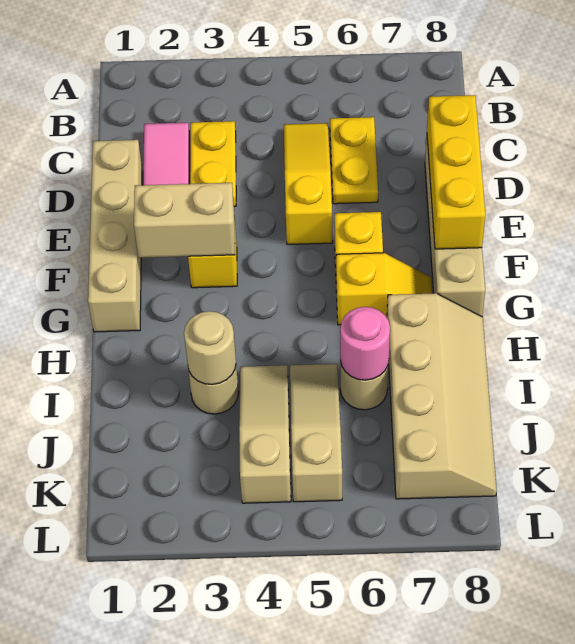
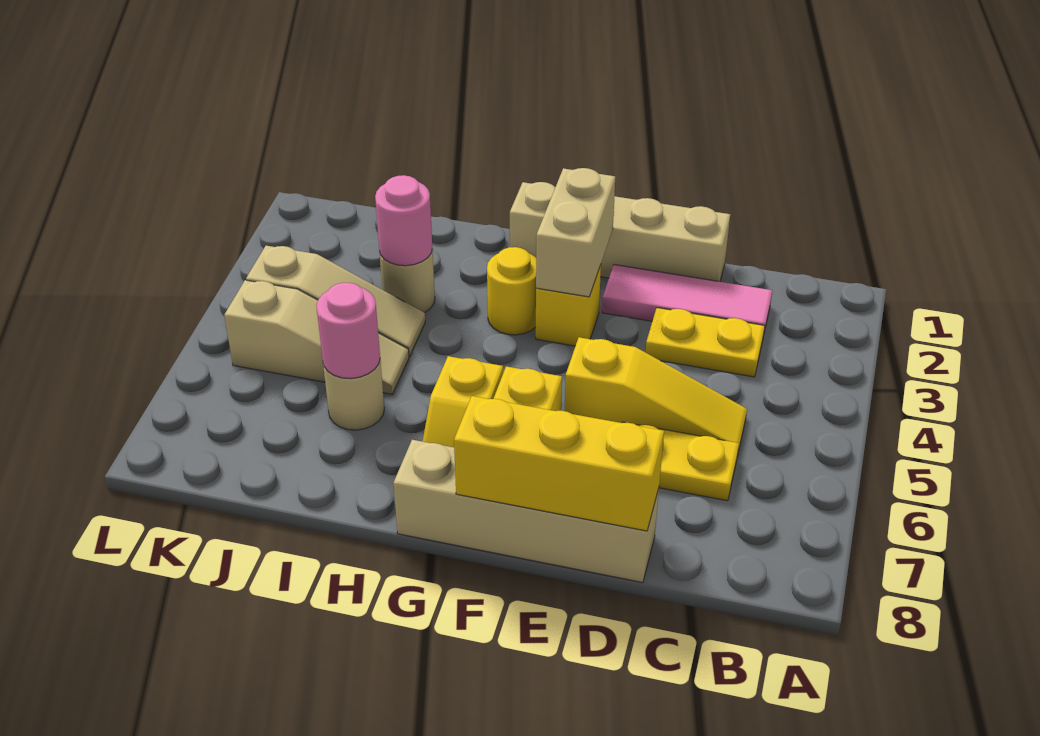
none -> yellow round brick G3 level 1
tan slope H7:K8 level 1 top 7 -> none
tan round brick I3 level 2 -> pink round brick I3 level 2

